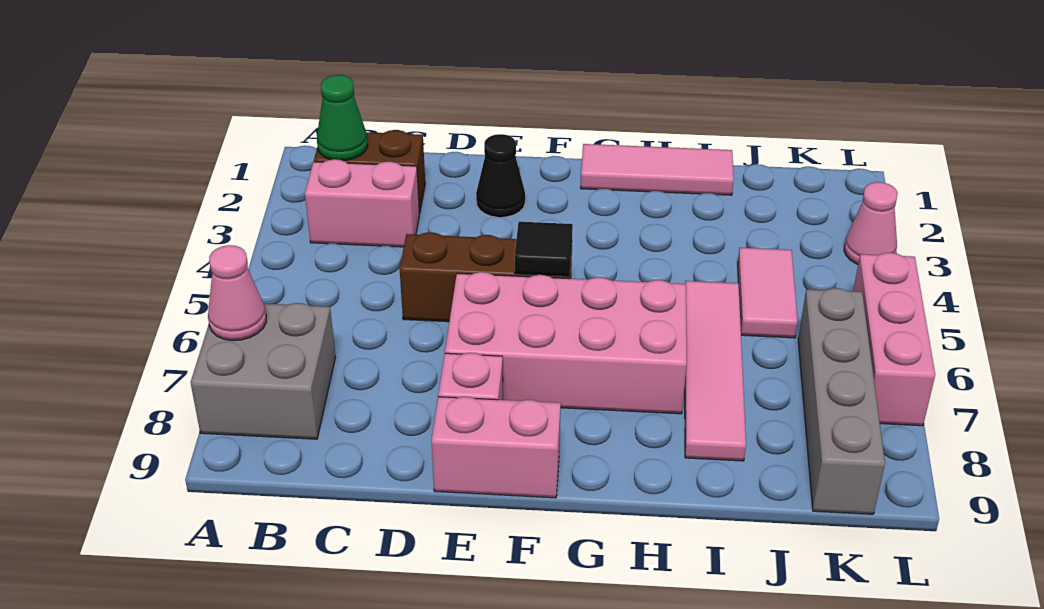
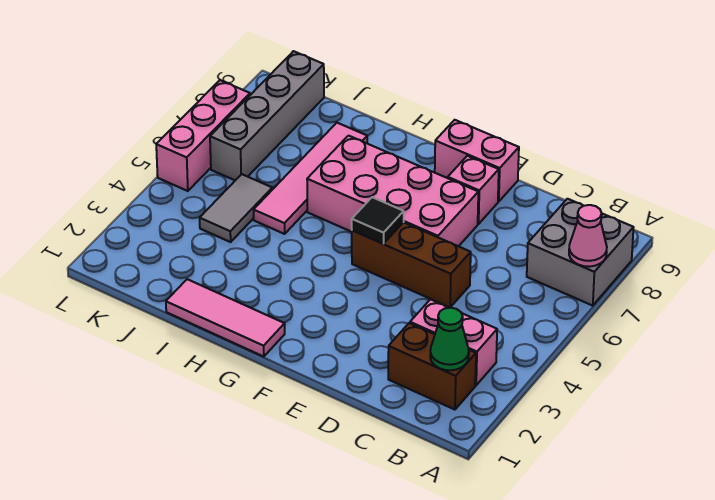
black cone E2 level 1 -> none
pink tile J4:J5 level 1 -> grey tile J4:J5 level 1
pink cone L3 level 1 -> none

